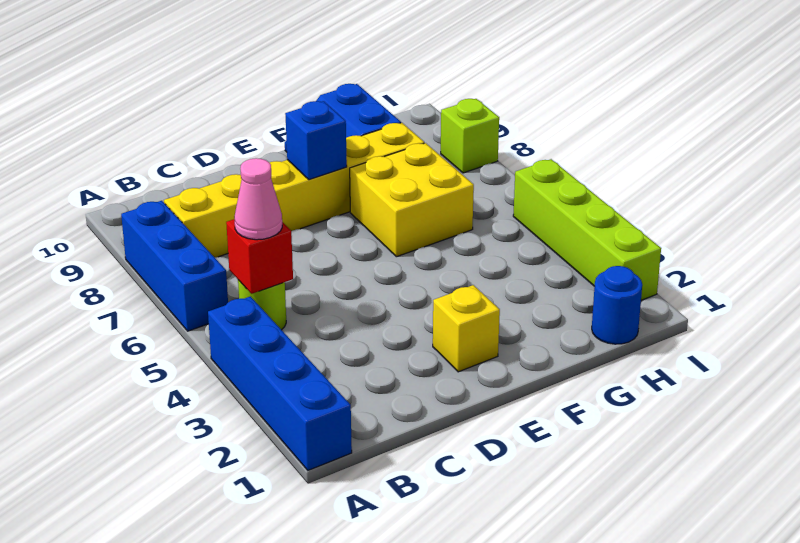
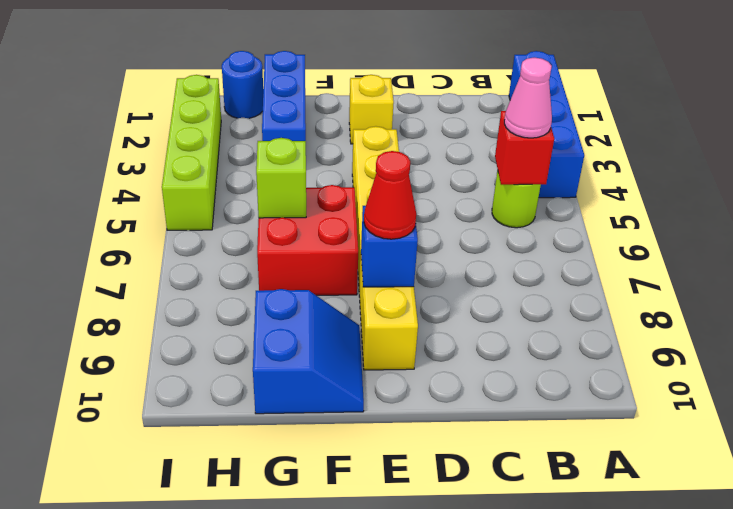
blue brick A6:A8 level 1 -> blue brick G1:G3 level 1
yellow brick B8:G8 level 1 -> yellow brick E4:E9 level 1
none -> red cone E8 level 3
yellow brick F6:G7 level 1 -> red brick F6:G7 level 1
lime brick I8 level 1 -> lime brick G6 level 2

